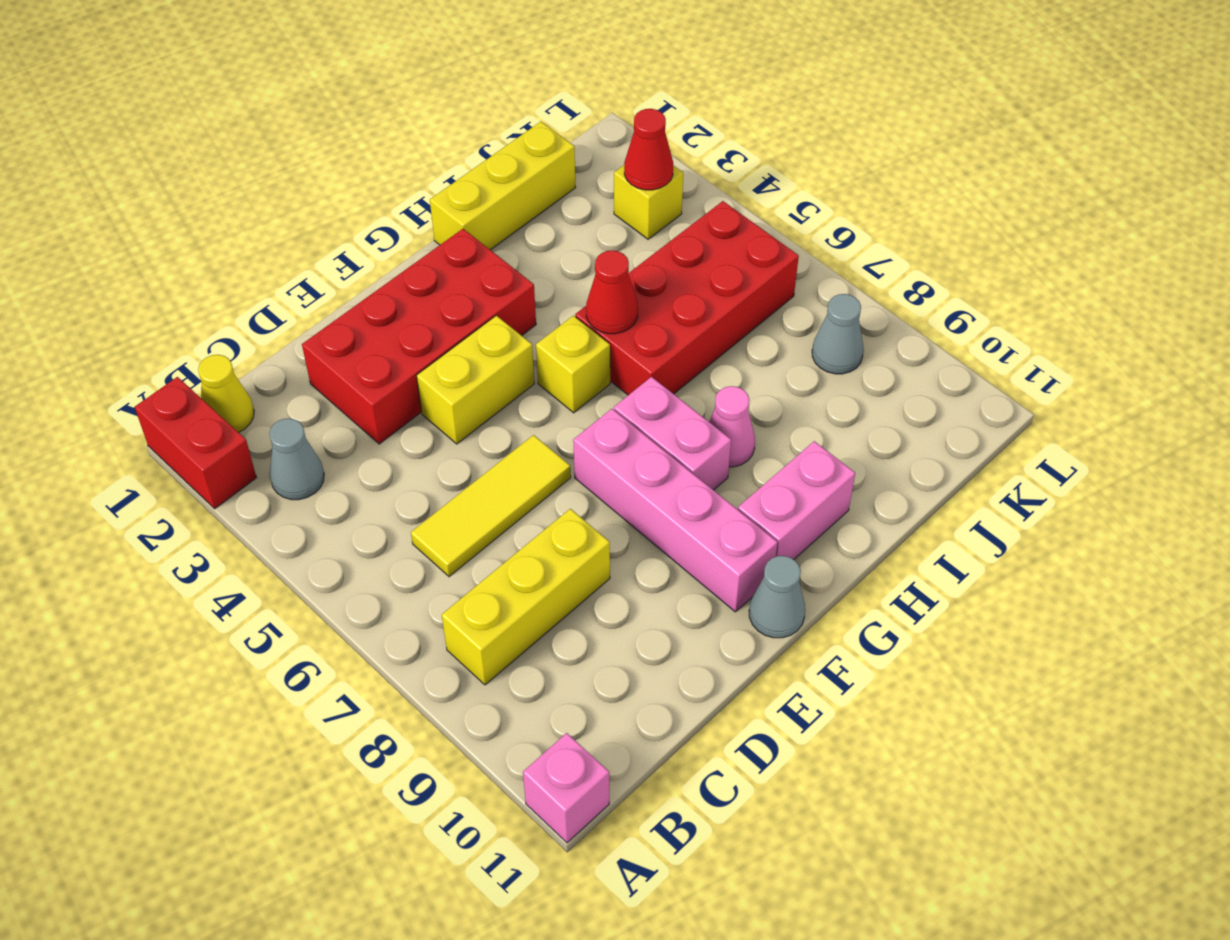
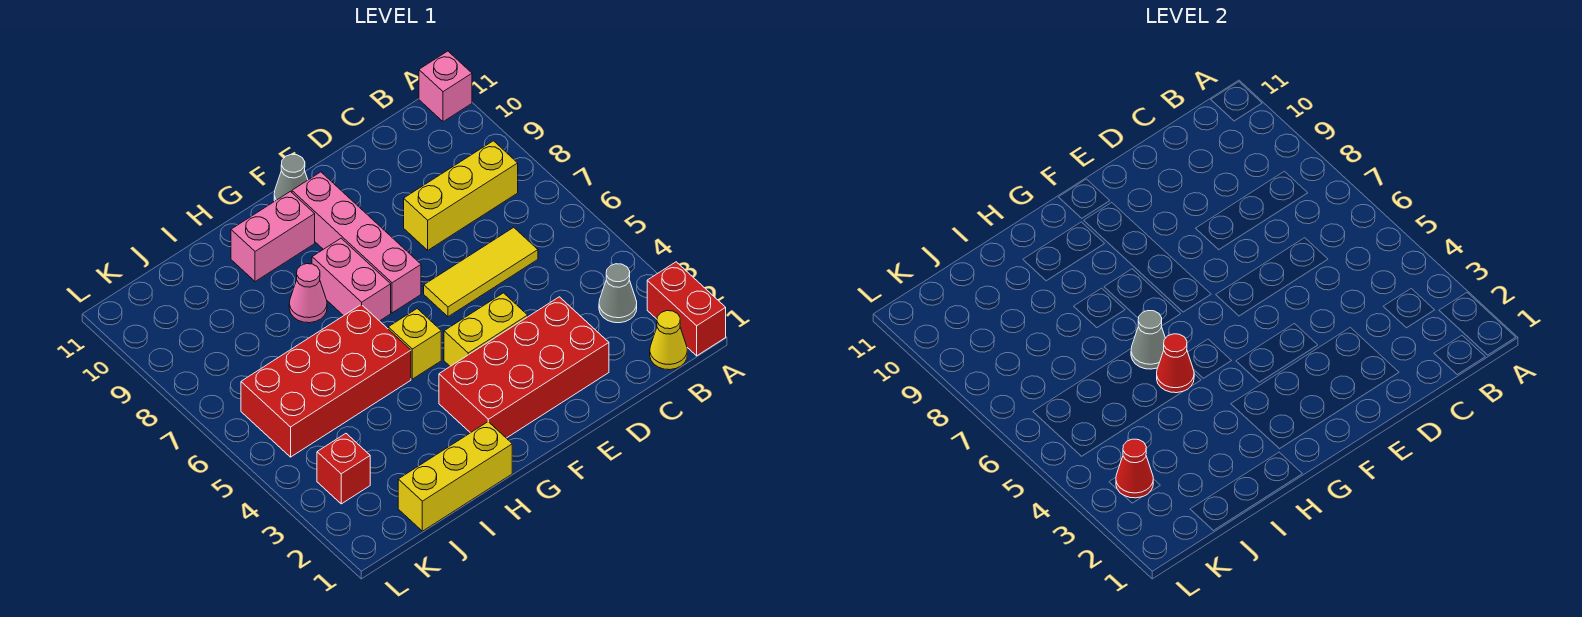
yellow brick K3 level 1 -> red brick K3 level 1
grey cone K8 level 1 -> grey cone H6 level 2

